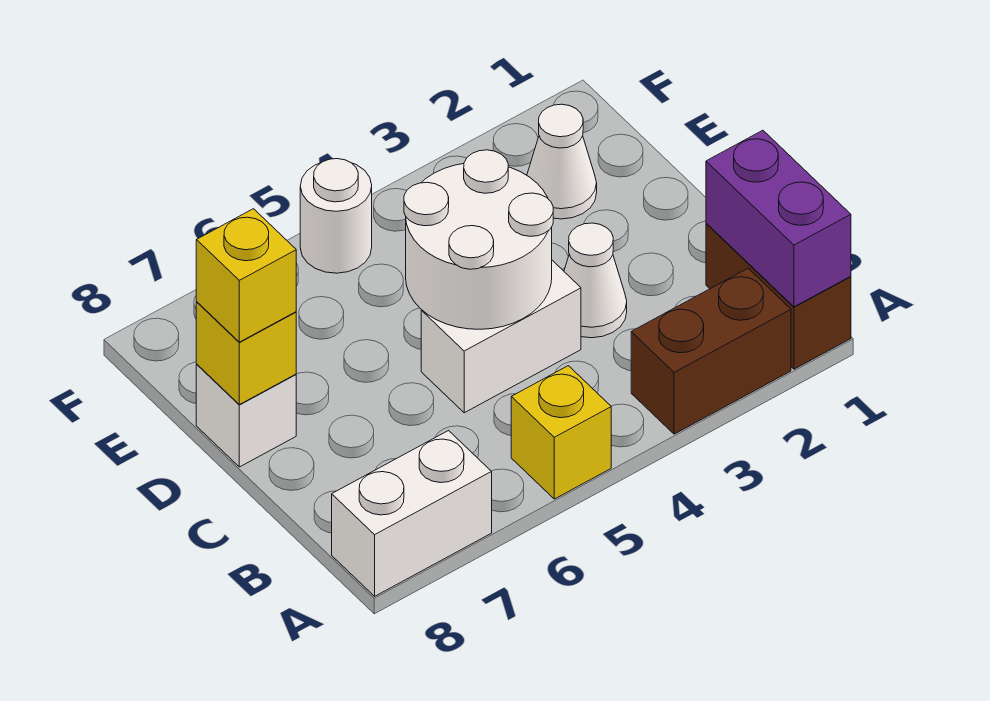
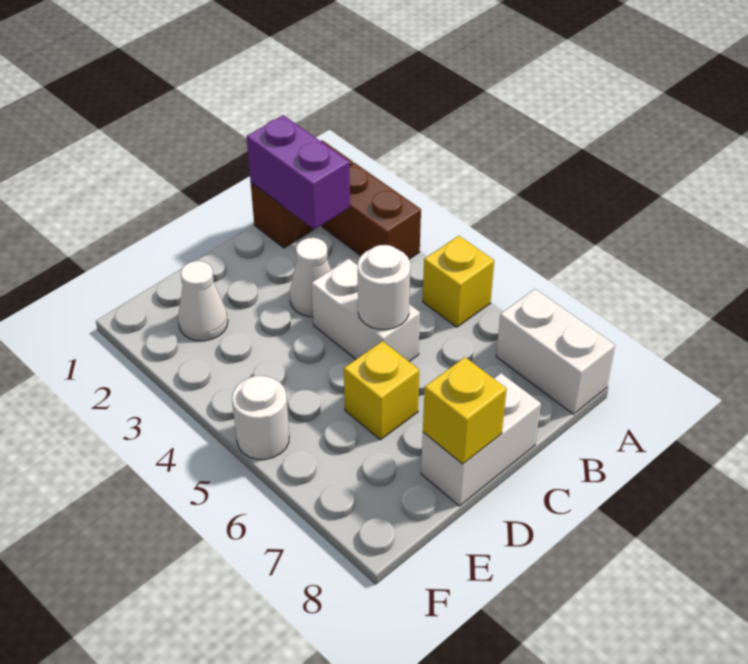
purple brick A1:B1 level 2 -> purple brick B1:B2 level 2
white round brick C4:D5 level 2 -> white round brick C5 level 2
white brick D8 level 1 -> white brick C8:D8 level 1
yellow brick D8 level 3 -> yellow brick D6 level 1

